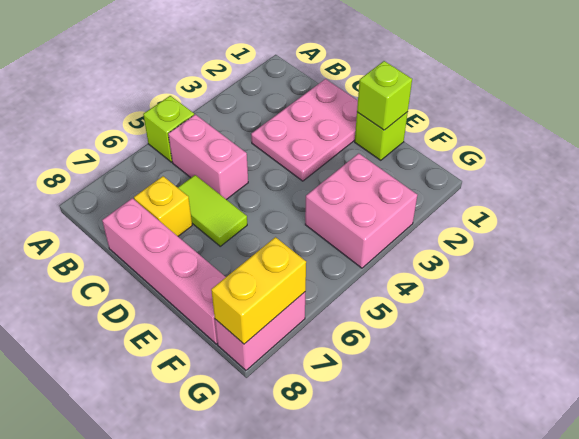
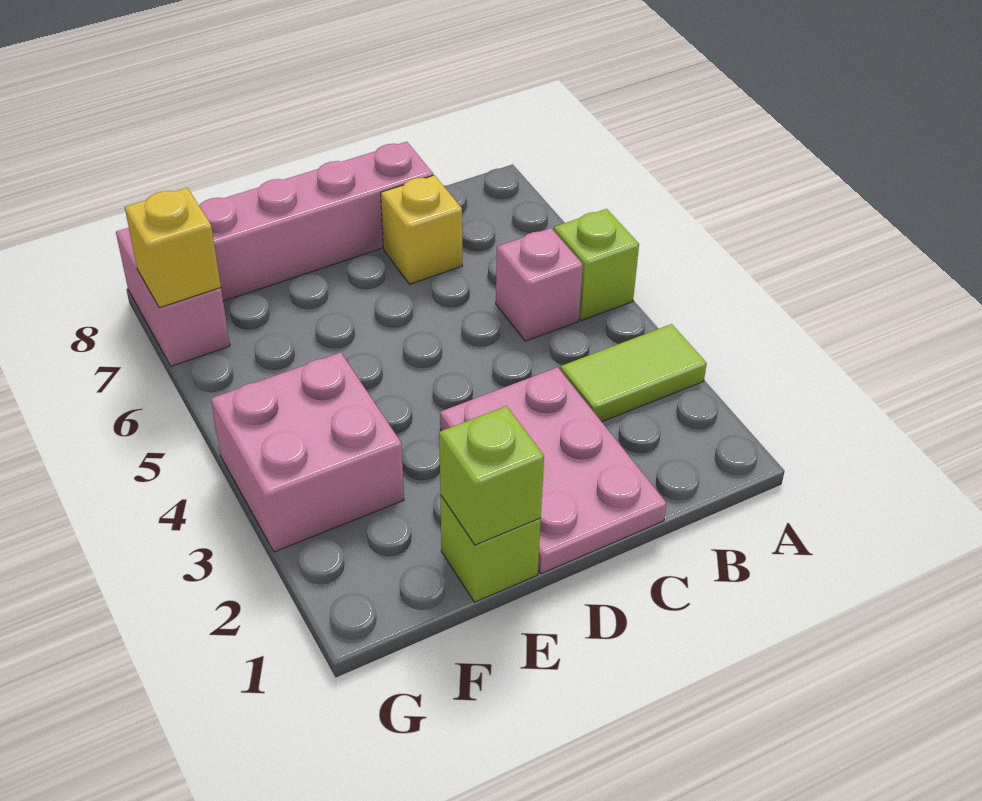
pink brick B5:C5 level 1 -> pink brick B5 level 1
lime tile C6:D6 level 1 -> lime tile A3:B3 level 1
yellow brick G7:G8 level 2 -> yellow brick G7 level 2

